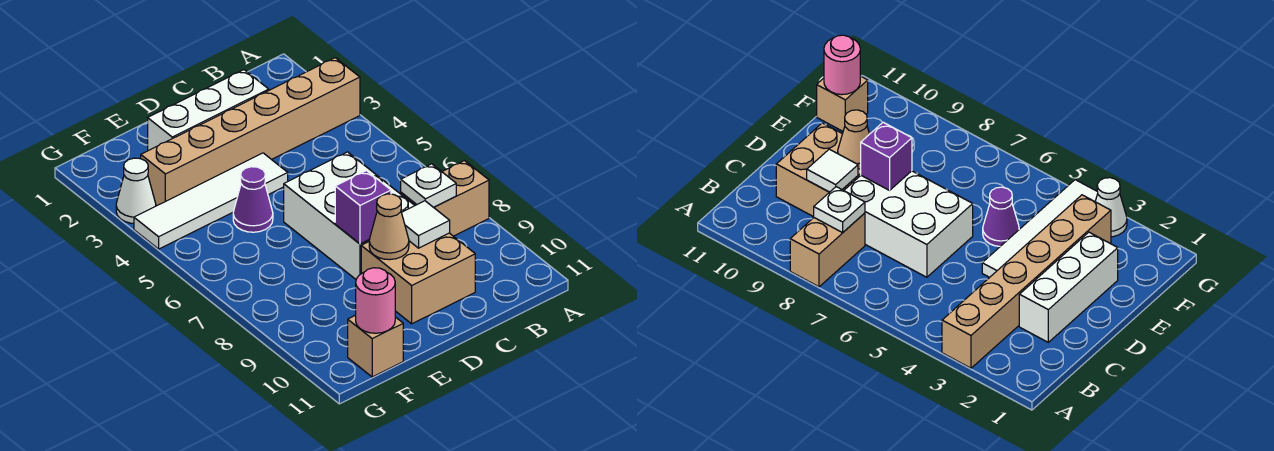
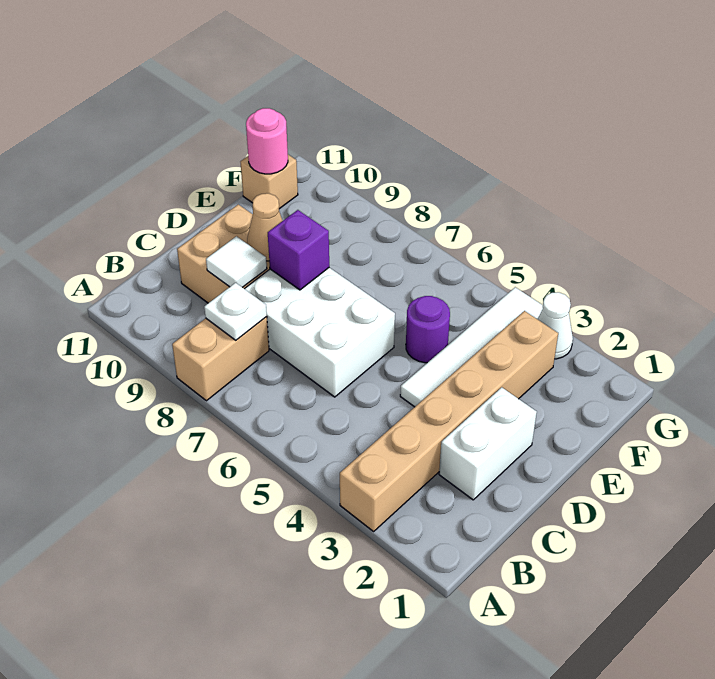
white brick C2:E2 level 1 -> white brick C2:D2 level 1
purple cone E5 level 1 -> purple round brick E5 level 1

